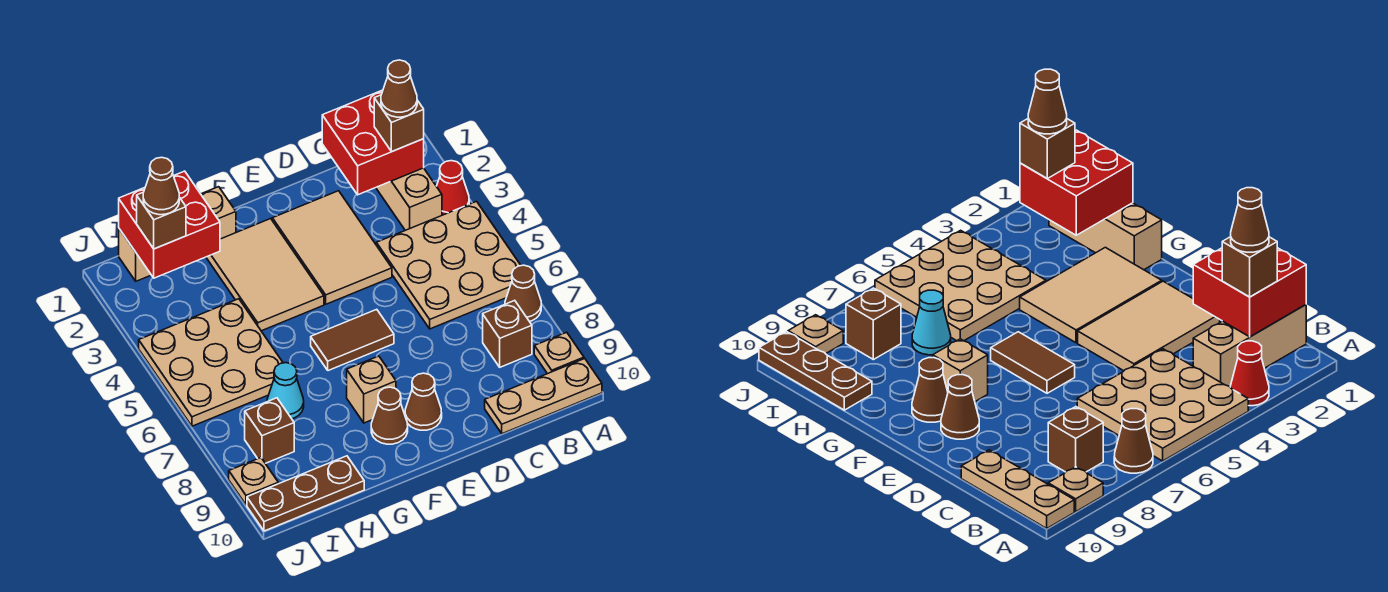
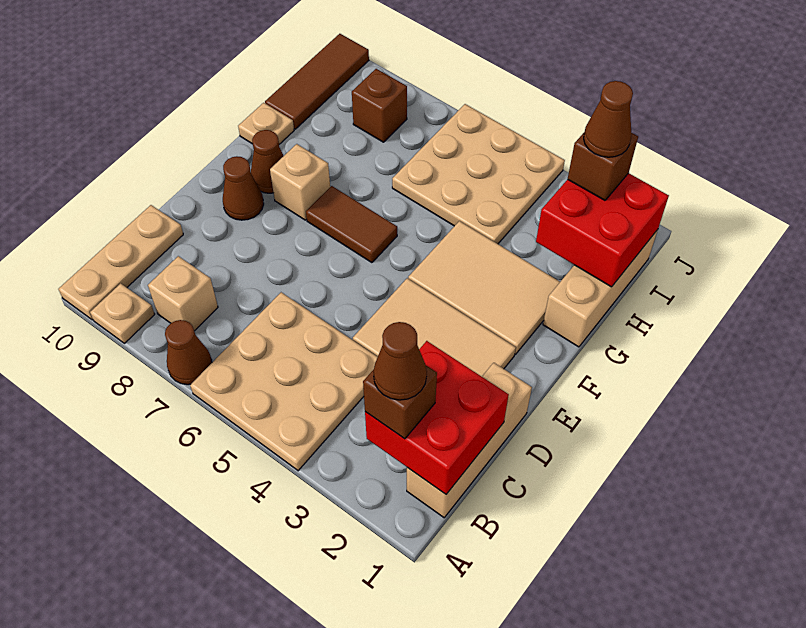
red cone A3 level 1 -> none
tan brick B1:B3 level 1 -> tan brick B1:D1 level 1
brown brick B8 level 1 -> tan brick B8 level 1
brown tile E6:F6 level 1 -> brown tile F6:F7 level 1
cyan cone H7 level 1 -> none
brown plate H10:J10 level 1 -> brown tile H10:J10 level 1
tan plate J9 level 1 -> tan plate G10 level 1

